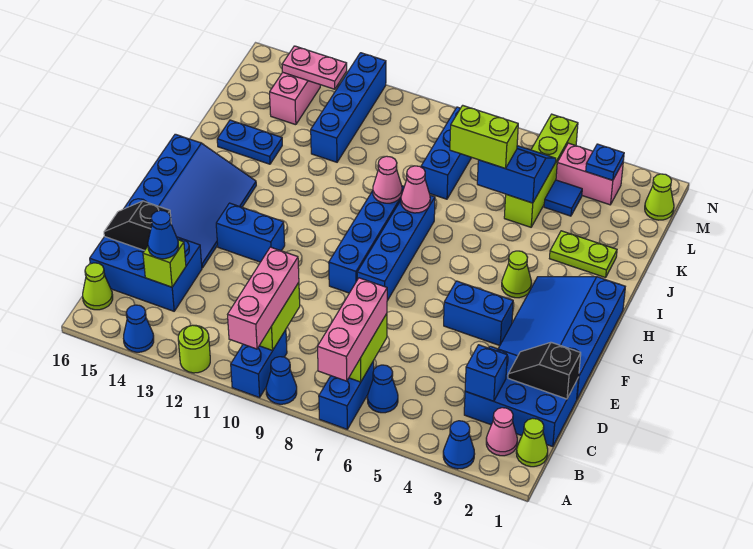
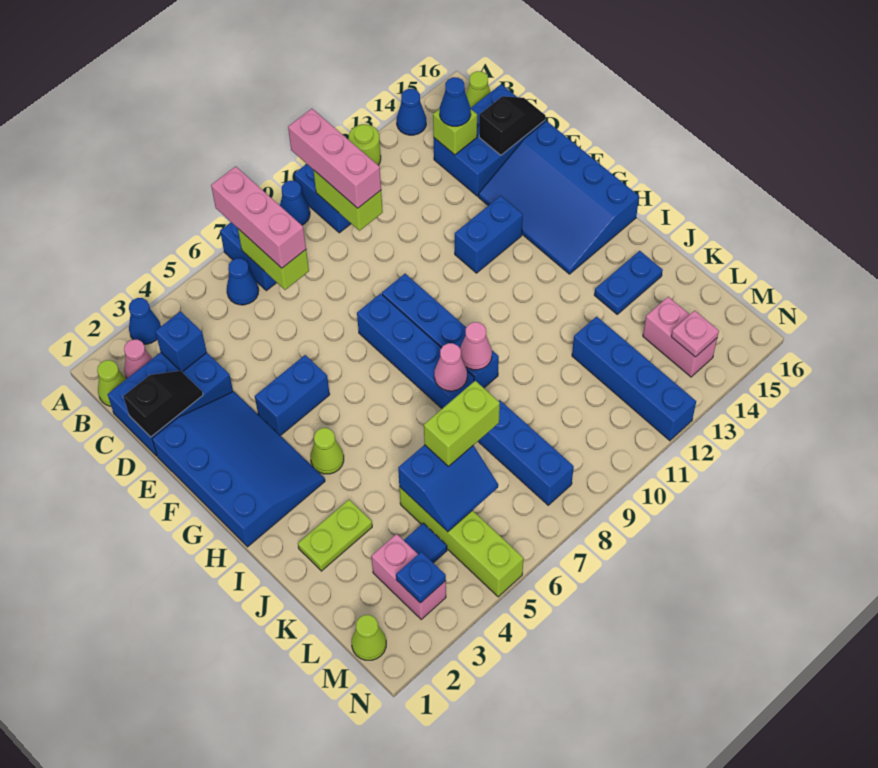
pink brick M3:M4 level 1 -> pink brick L3:M3 level 1
pink plate M13:M14 level 2 -> pink plate M14 level 2

